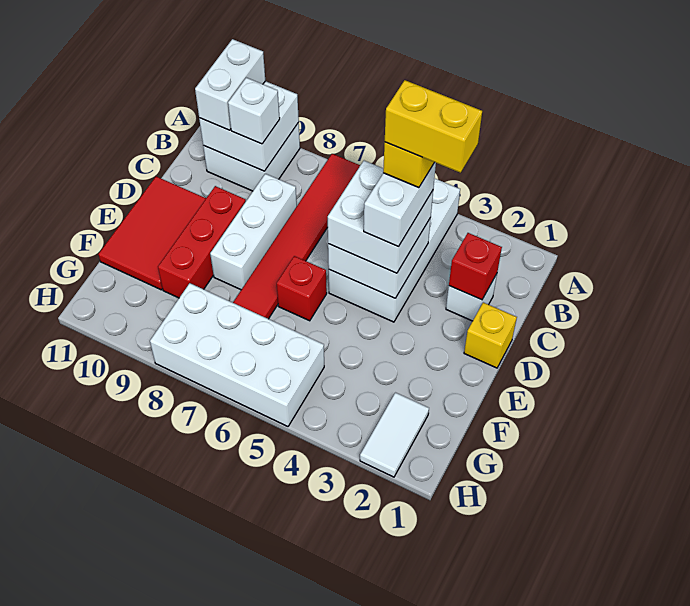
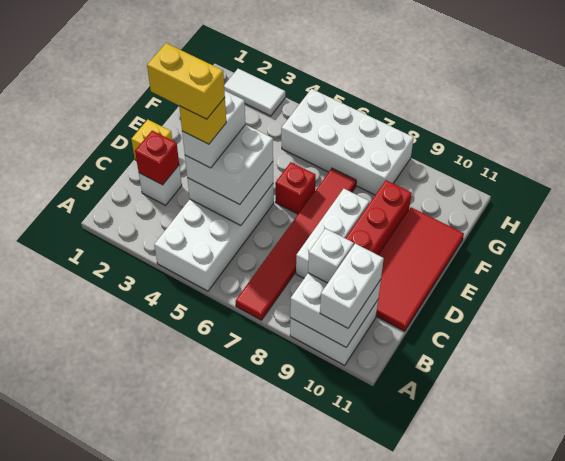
red tile D10:F11 level 1 -> red tile C10:F11 level 1
white tile G2:H2 level 1 -> white tile H2:H3 level 1

